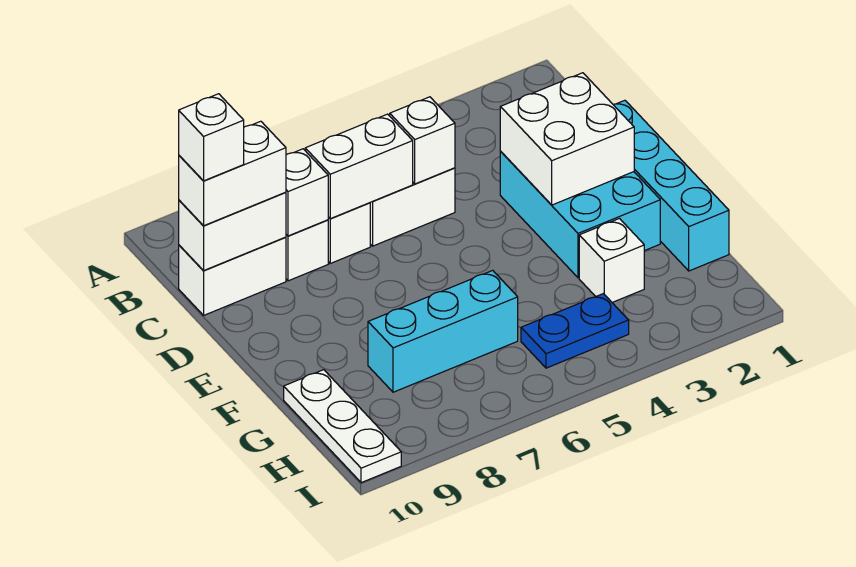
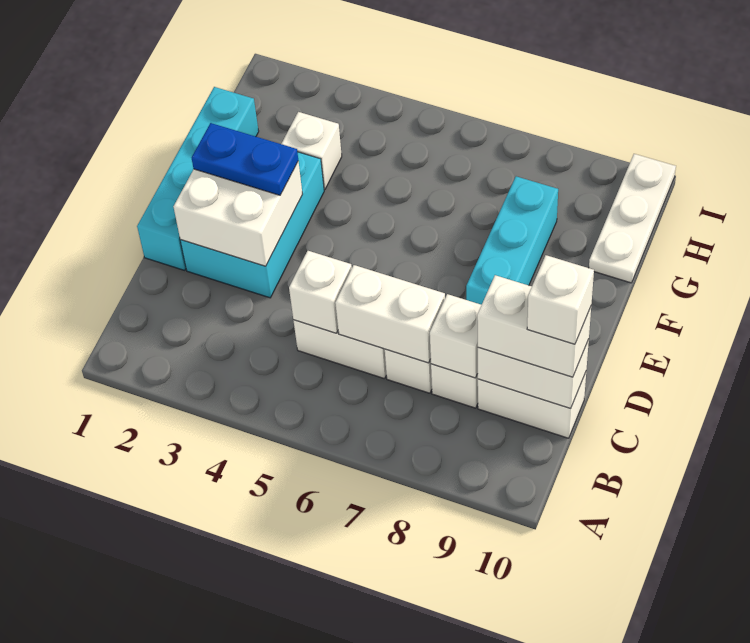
cyan brick G6:G8 level 1 -> cyan brick E8:G8 level 1
blue plate H4:H5 level 1 -> blue plate E2:E3 level 3

